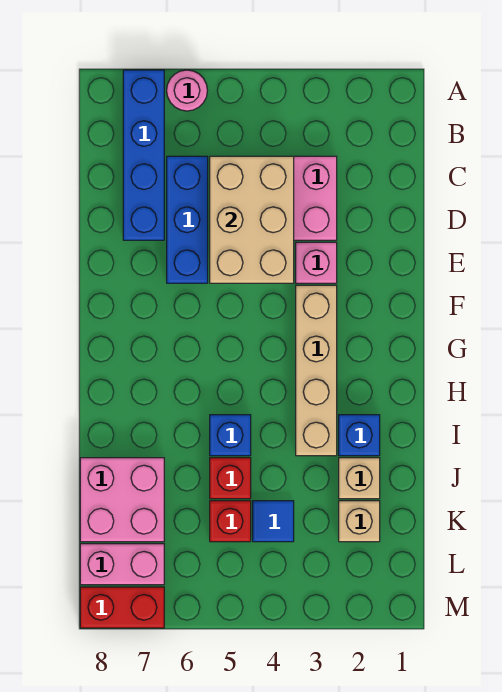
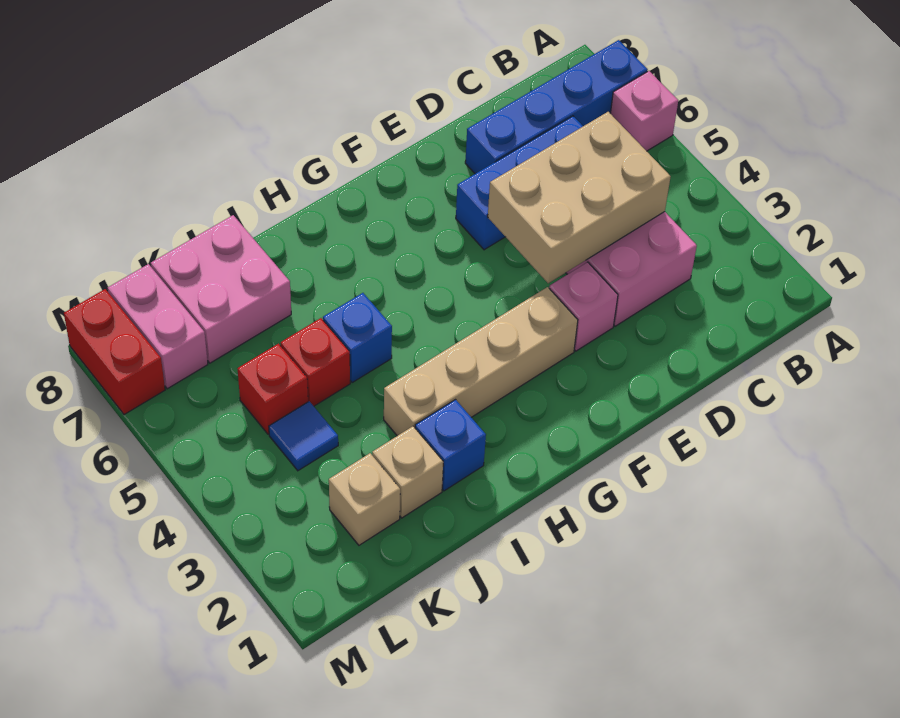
pink round brick A6 level 1 -> pink brick A6 level 1

